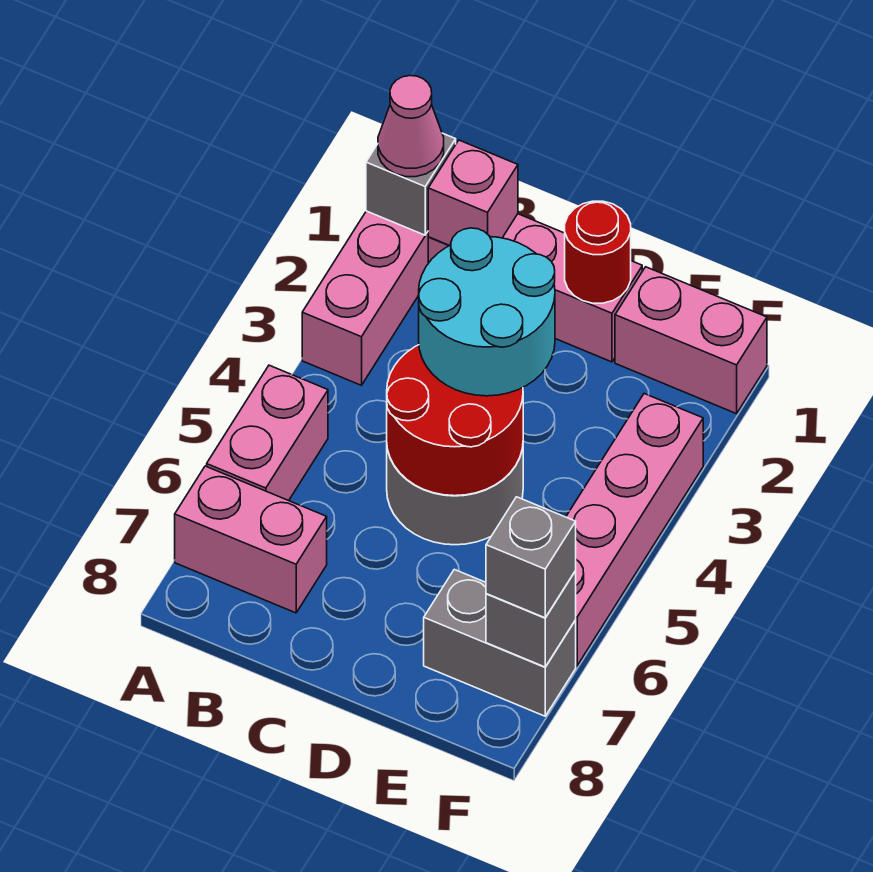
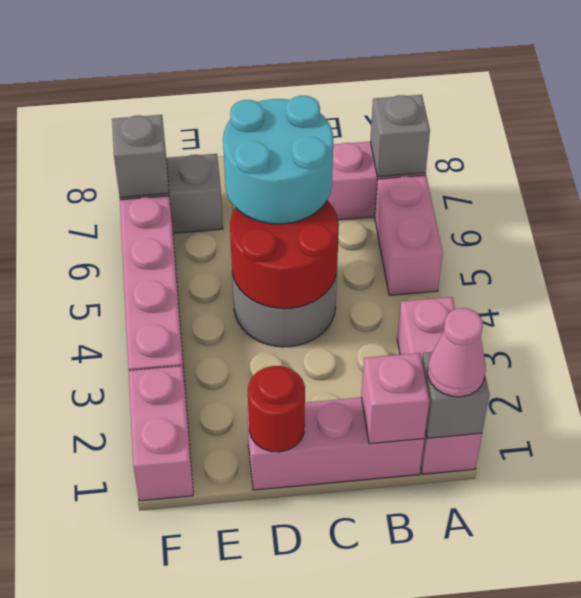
cyan round brick C3:D4 level 3 -> cyan round brick C5:D6 level 3
pink brick E1:F1 level 1 -> pink brick F1:F2 level 1
grey brick F7 level 3 -> grey brick A7 level 2

